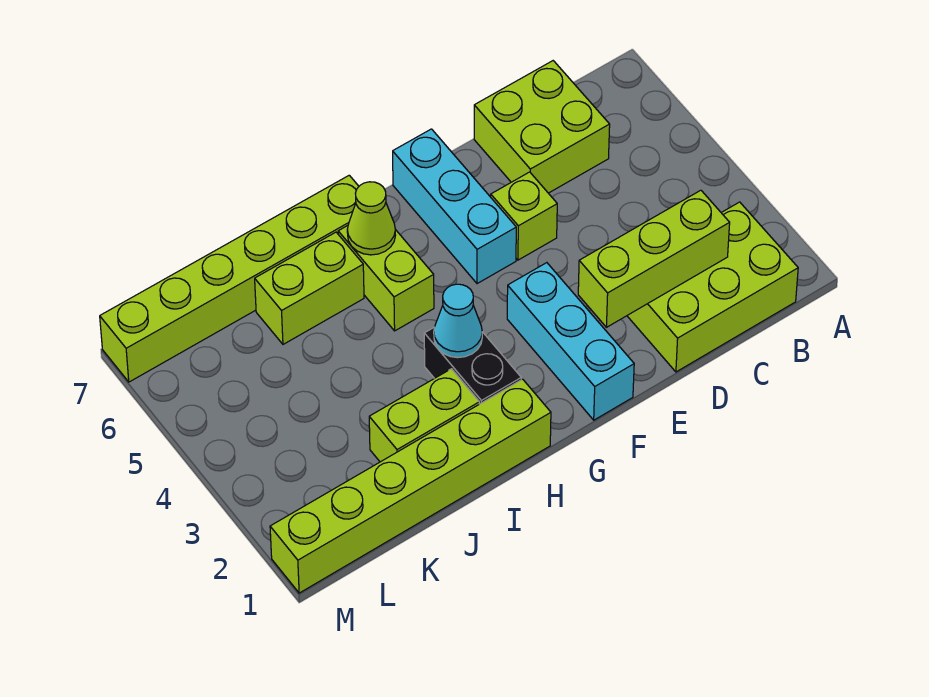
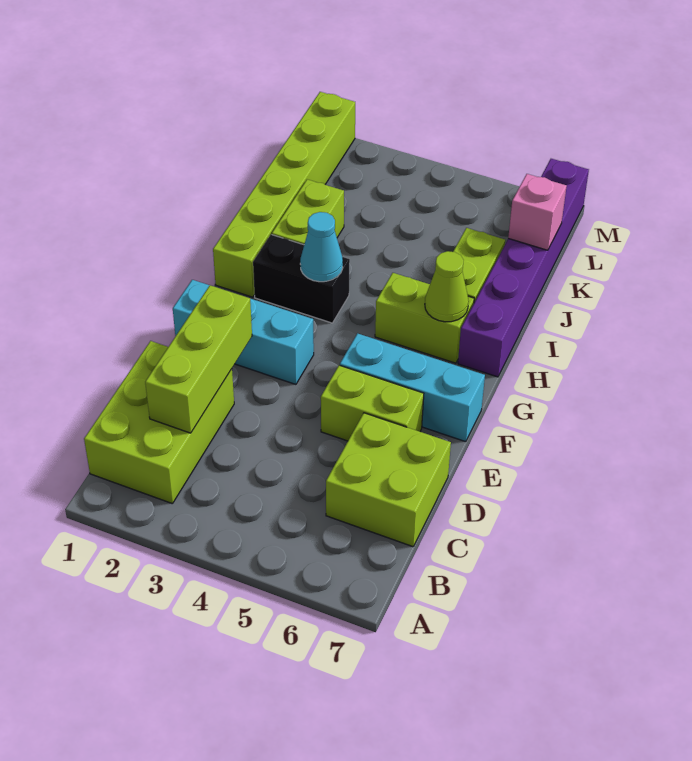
lime brick E5 level 1 -> lime brick E5:E6 level 1
lime brick H7:M7 level 1 -> purple brick H7:M7 level 1
none -> pink brick K7 level 2

